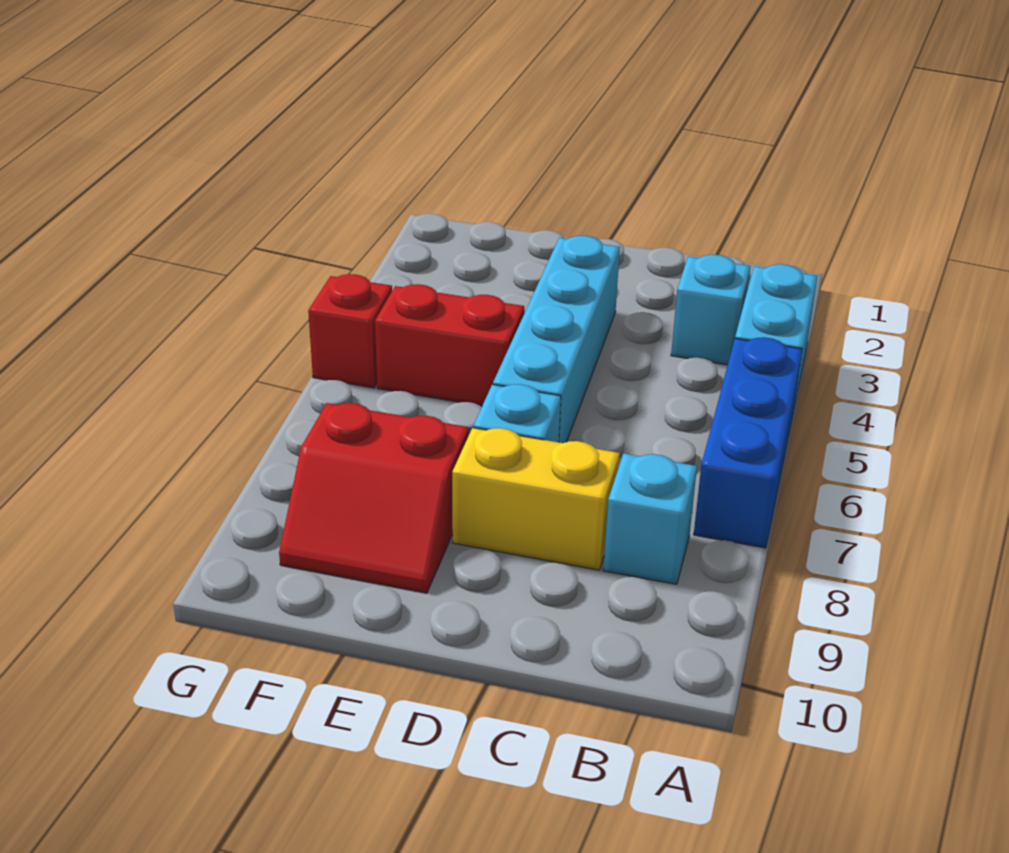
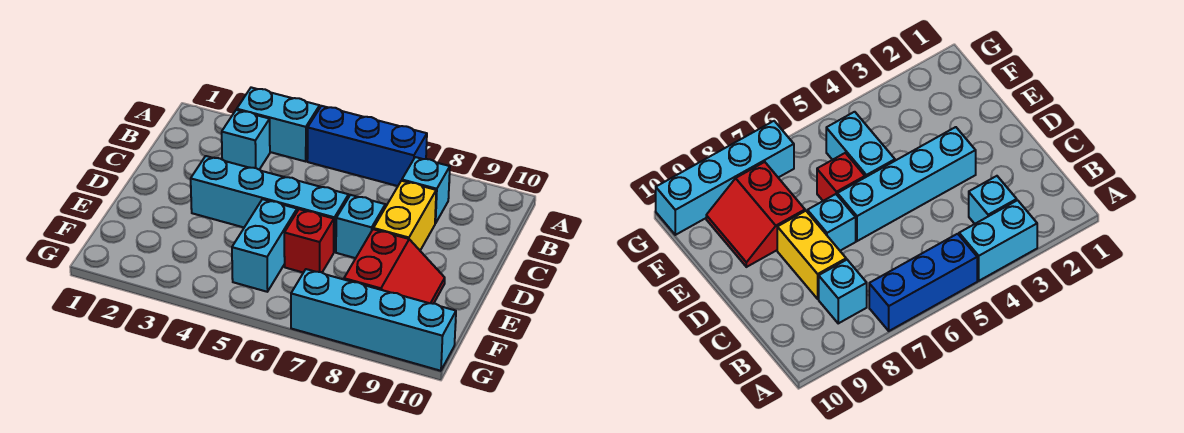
red brick E5:F5 level 1 -> cyan brick E5:F5 level 1
red brick G5 level 1 -> red brick E6 level 1
none -> cyan brick G7:G10 level 1

